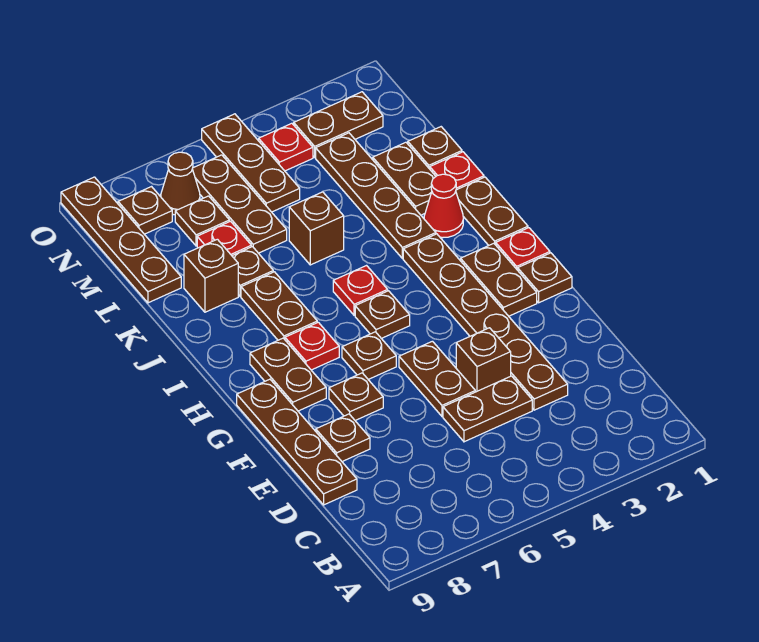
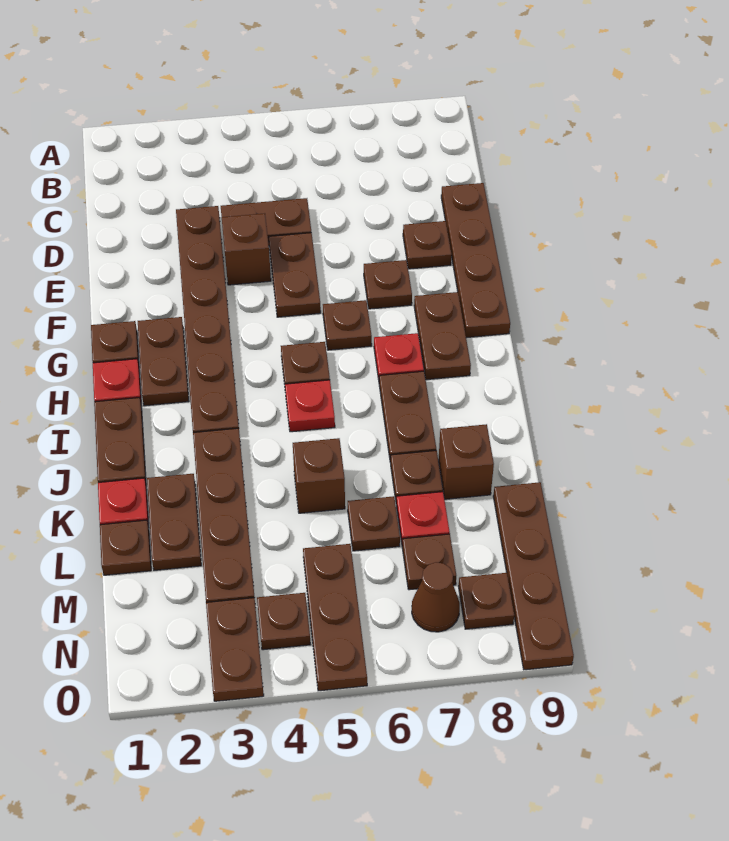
red cone J2 level 1 -> none
brown plate L6:N6 level 1 -> brown plate L6 level 1
brown plate N2:N3 level 1 -> brown plate N3:O3 level 1
red plate N4 level 1 -> brown plate N4 level 1

